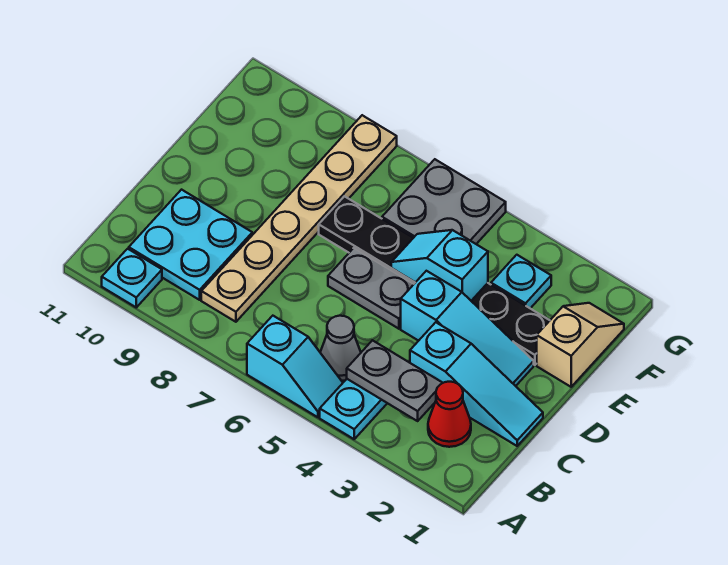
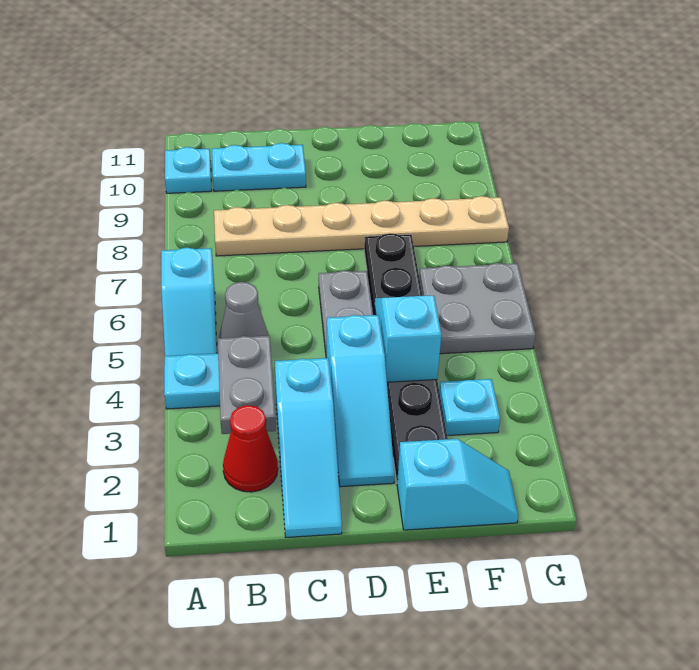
cyan plate B9:C10 level 1 -> cyan plate B10:C10 level 1
tan slope E1:F1 level 1 top E -> cyan slope E1:F1 level 1 top E

